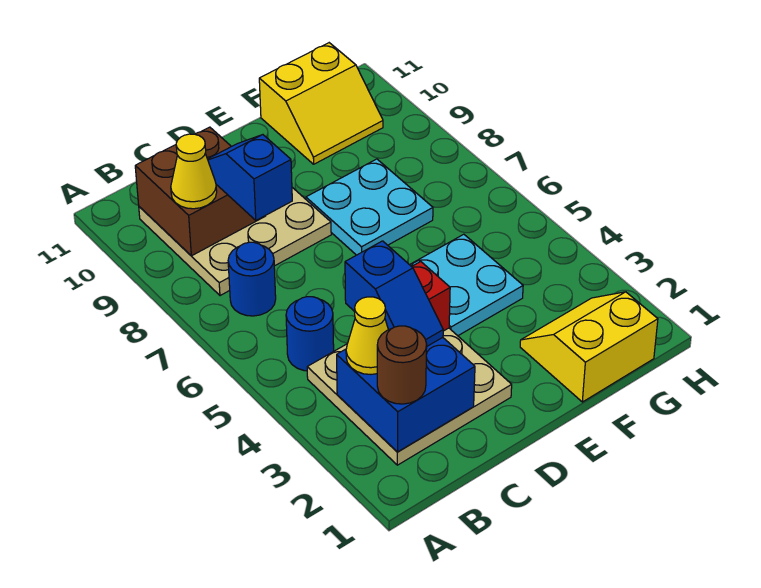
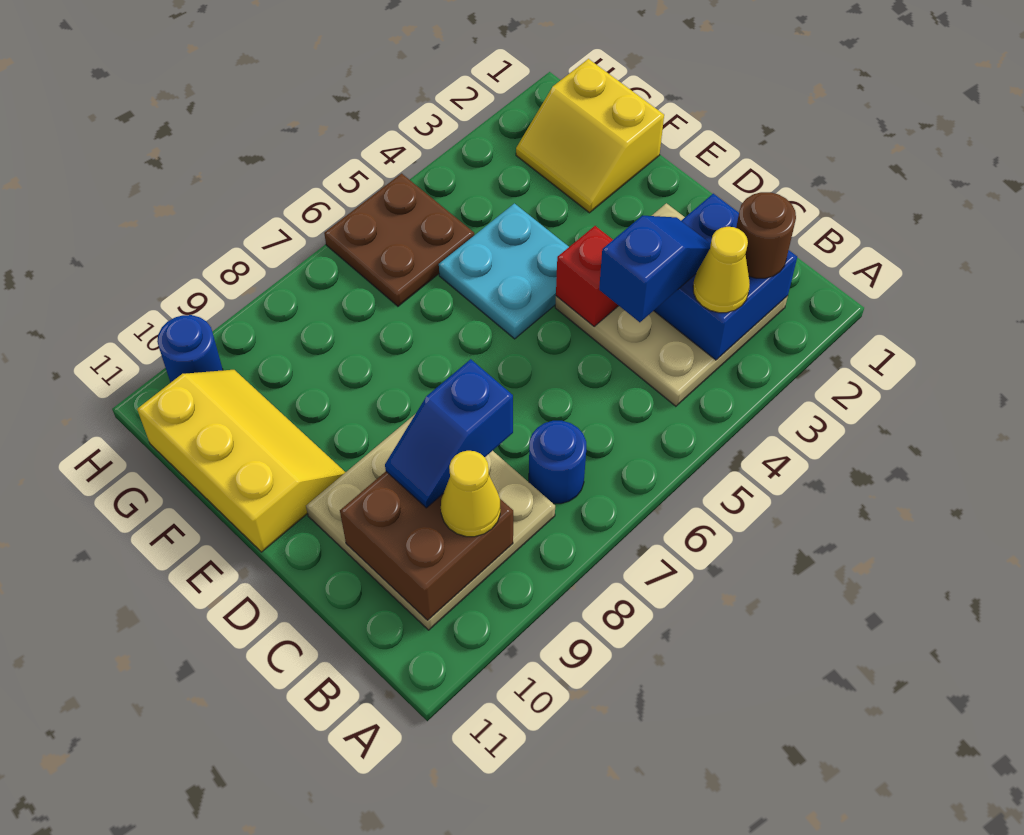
blue round brick B5 level 1 -> blue round brick H10 level 1
cyan plate E7:F8 level 1 -> none
yellow slope F10:G11 level 1 top 11 -> yellow slope E10:G11 level 1 top 11
none -> brown plate G5:H6 level 1

